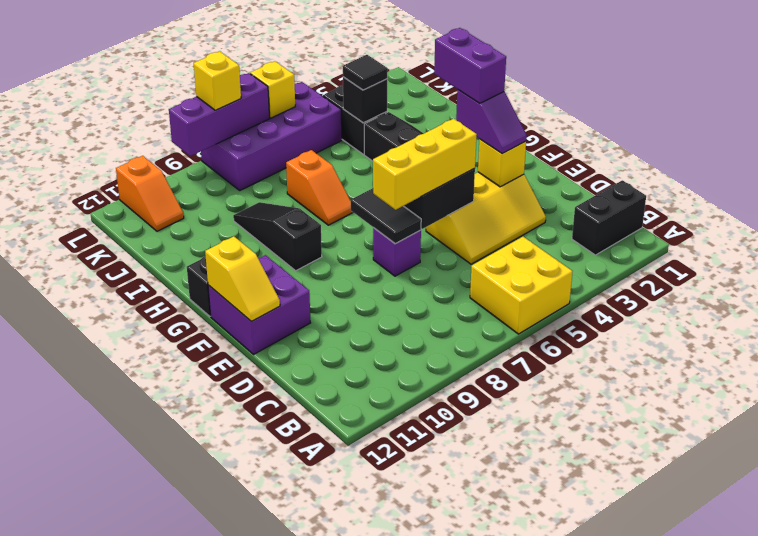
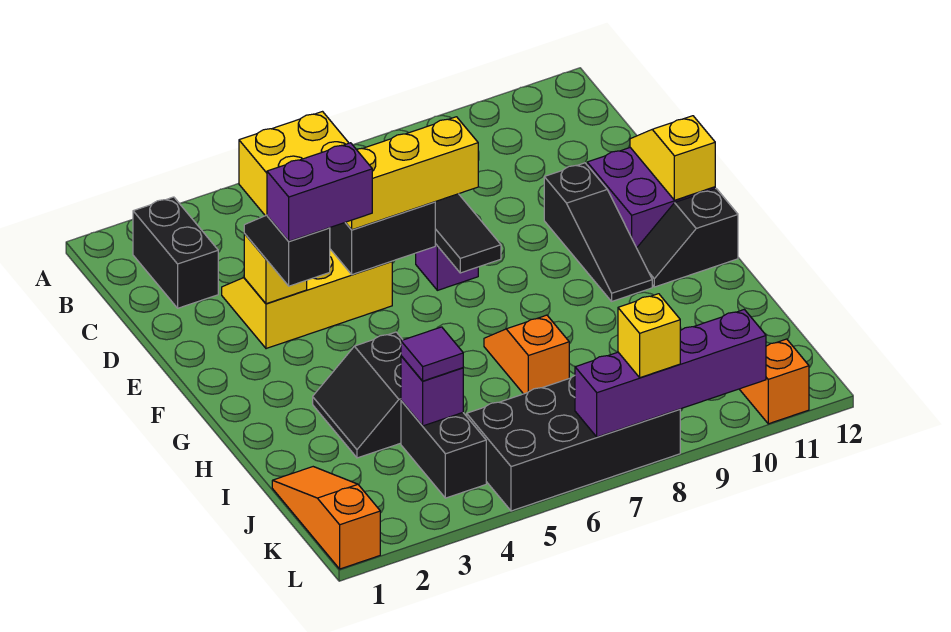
black brick B1:B2 level 1 -> black brick B2:C2 level 1
purple slope E3:F3 level 3 top F -> black slope E3:F3 level 3 top F
purple brick F3:G3 level 4 -> purple brick F3:F4 level 4
black slope G9:I9 level 1 top G -> black slope E10:G10 level 1 top E
none -> orange slope J1:L1 level 1 top L
black brick J4 level 2 -> purple brick J4 level 2
black tile J4 level 3 -> purple tile J4 level 3
purple brick K5:L8 level 1 -> black brick K5:L8 level 1
yellow brick L6 level 2 -> none
purple brick L7:L9 level 2 -> purple brick L7:L10 level 2

